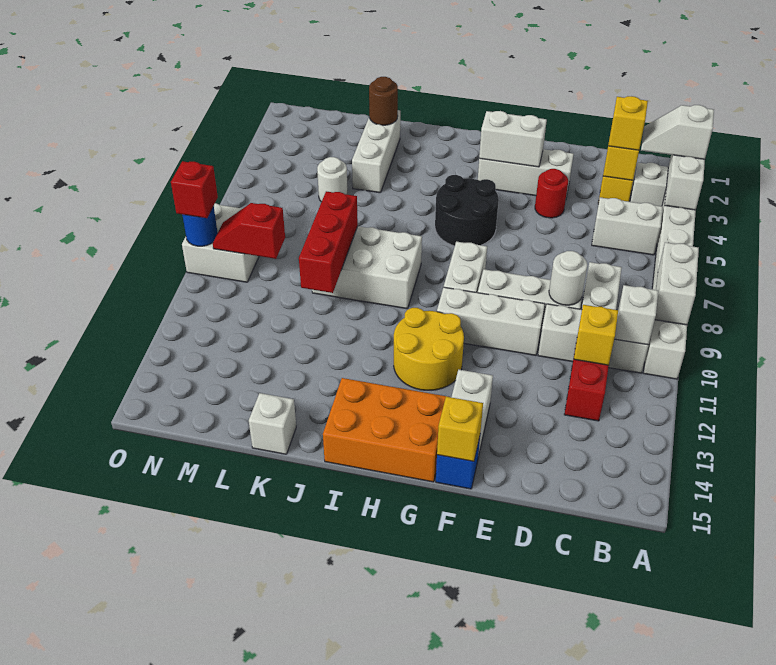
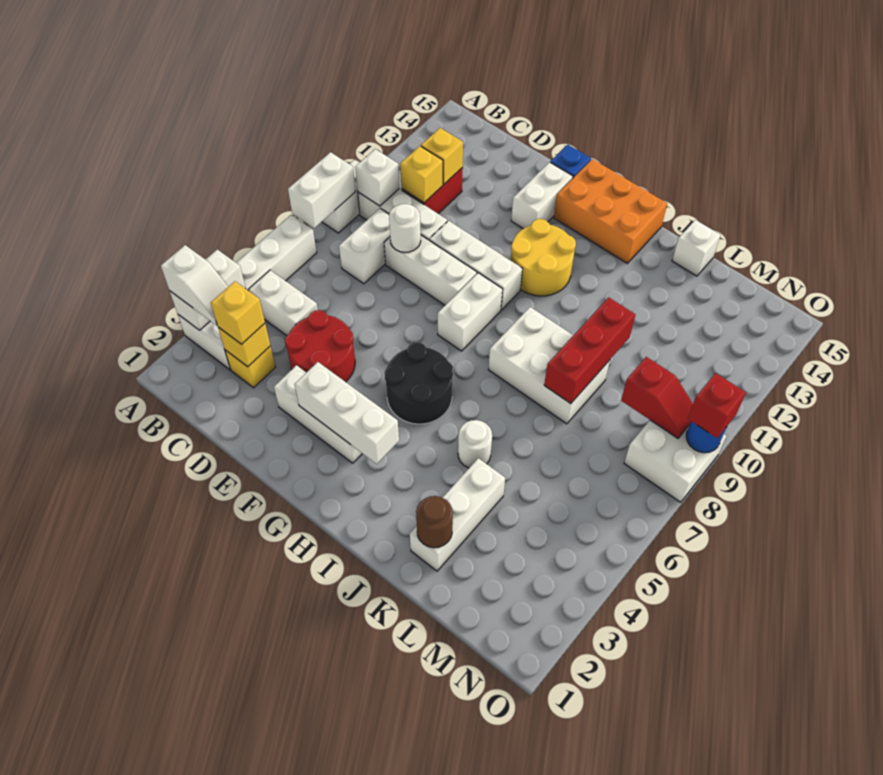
red round brick E4 level 1 -> red round brick D4:E5 level 1
white brick F3:G3 level 2 -> white brick F3:H3 level 2
yellow brick F15 level 2 -> yellow brick C12 level 2
white round brick L5 level 1 -> white round brick J5 level 1

